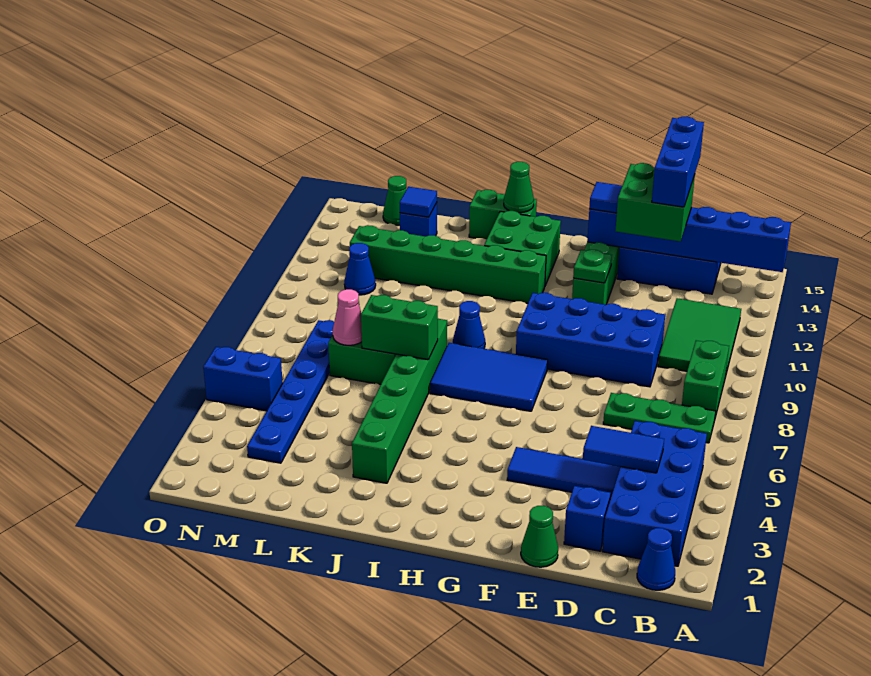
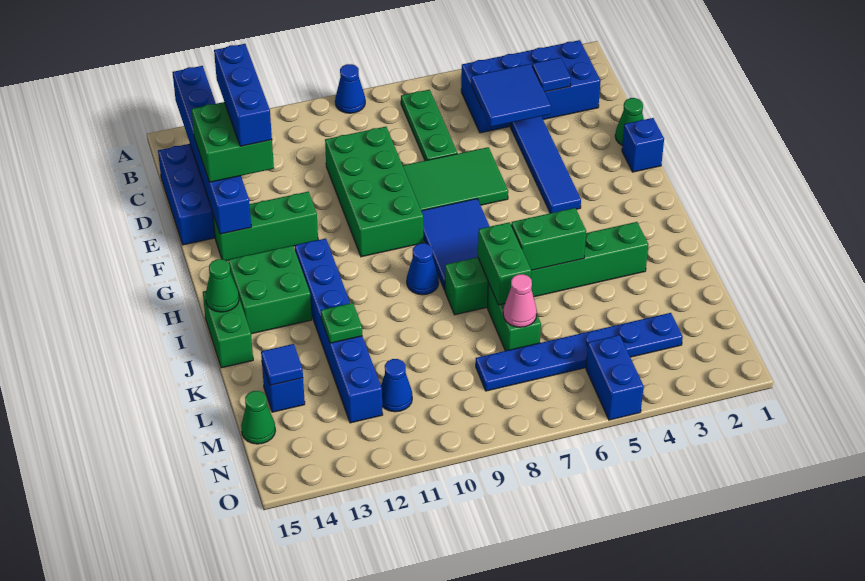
blue cone B1 level 1 -> blue cone A9 level 1
green brick B8:B9 level 1 -> green brick J5:J6 level 2
green tile B10:C12 level 1 -> green tile E6:F8 level 1
blue tile C4:D4 level 2 -> blue tile C4:D5 level 2
blue brick D2 level 1 -> blue brick F1 level 1
blue tile D4:F4 level 1 -> blue tile D4:G4 level 1
blue brick D9:G10 level 1 -> green brick D9:G10 level 1
blue brick D13:D15 level 4 -> blue brick C13:E13 level 4
green plate F12 level 2 -> green plate K12 level 2
blue tile F14 level 3 -> blue tile C3 level 2
green brick H12:M12 level 1 -> blue brick H12:M12 level 1

